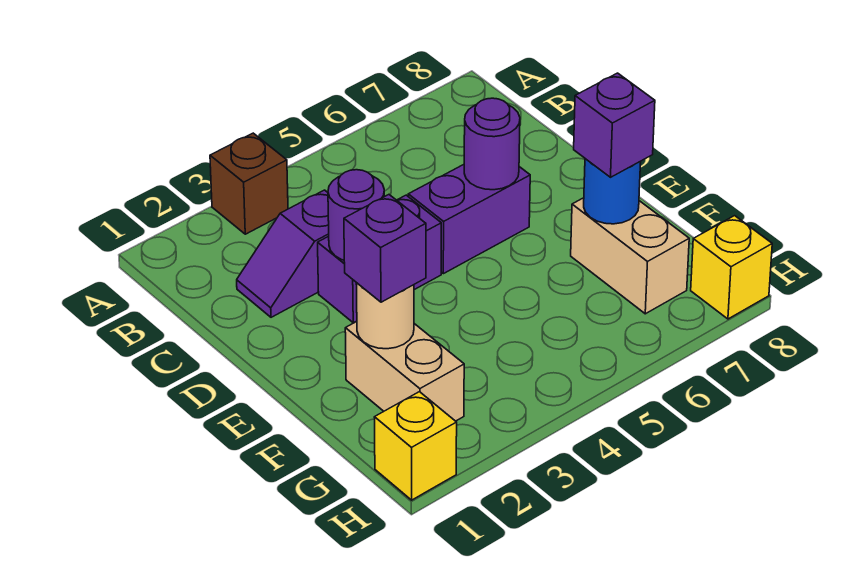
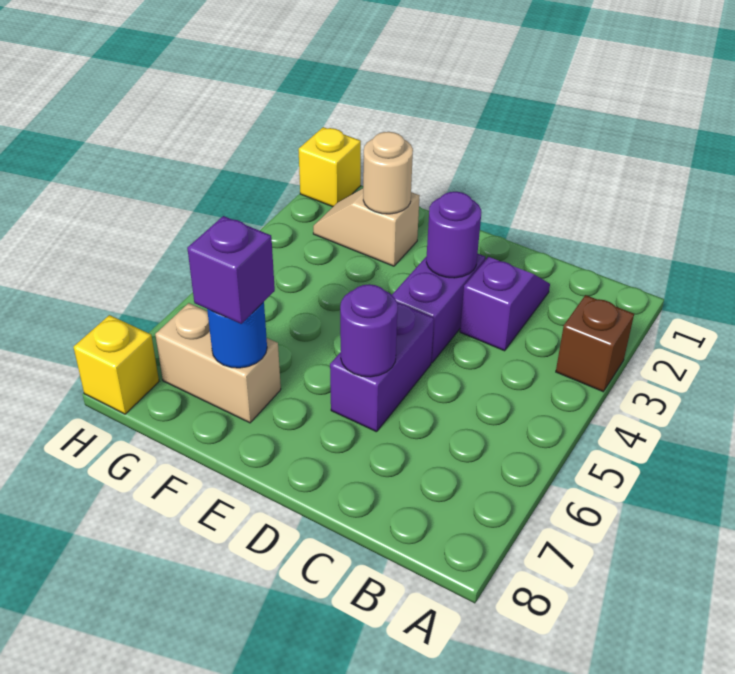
tan brick F2:G2 level 1 -> tan slope F2:G2 level 1 top F
purple brick F2 level 3 -> none

